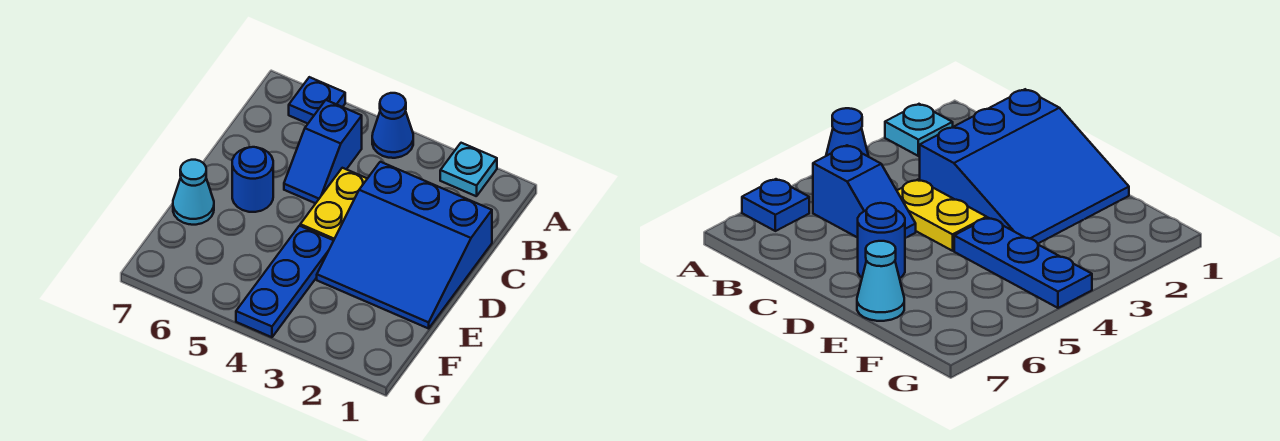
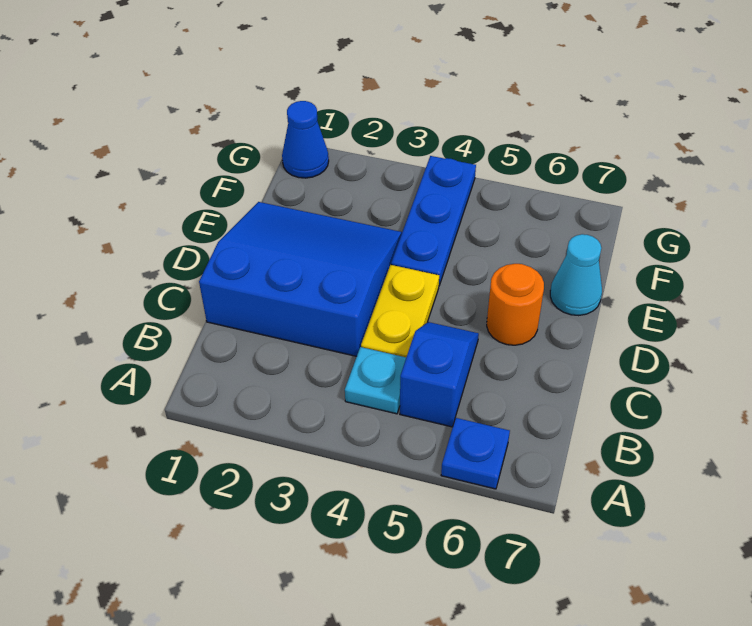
cyan plate A2 level 1 -> cyan plate B4 level 1
blue cone A4 level 1 -> blue cone G1 level 1
blue round brick D6 level 1 -> orange round brick D6 level 1

